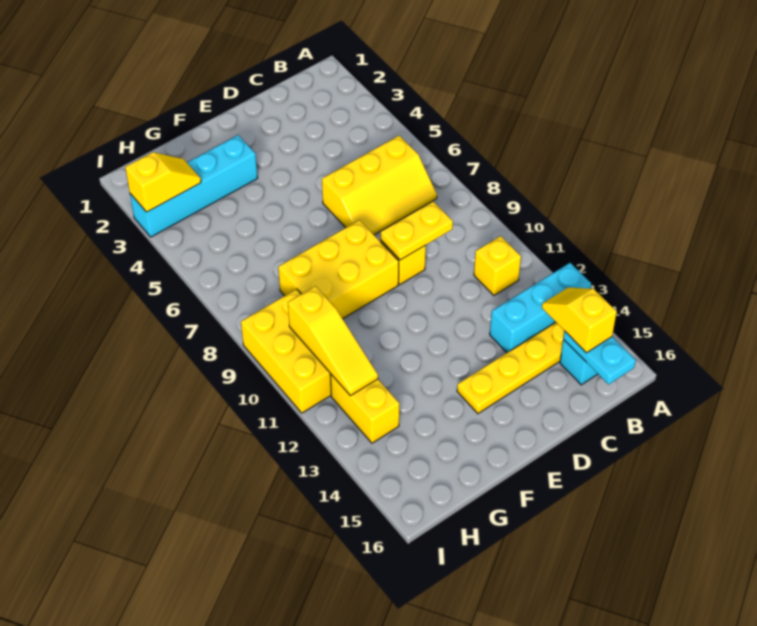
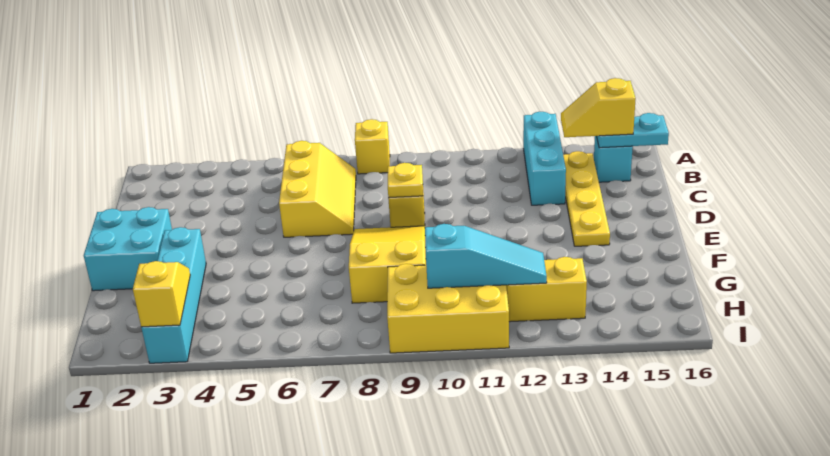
yellow brick B11 level 1 -> yellow brick A8 level 1
yellow plate C9:D9 level 2 -> yellow plate D9 level 2
none -> cyan brick E1:F2 level 1
yellow brick E8:G9 level 1 -> yellow slope E8:G9 level 1 top G
yellow slope H10:H12 level 2 top 10 -> cyan slope H10:H12 level 2 top 10

